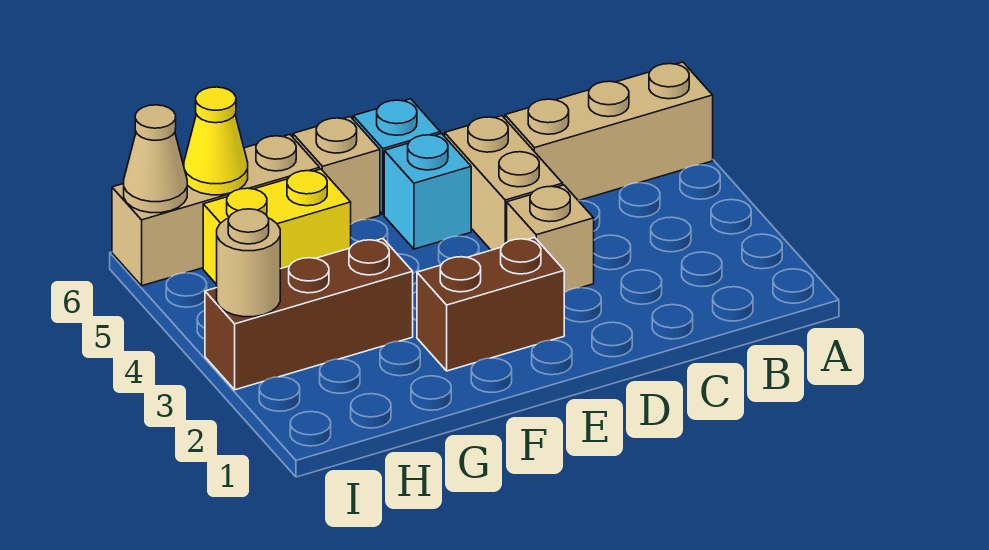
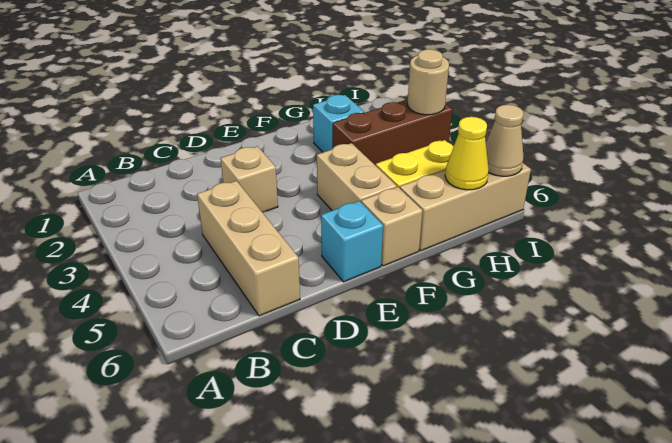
tan brick A5:C5 level 1 -> tan brick C4:C6 level 1
tan brick D4:D5 level 1 -> tan brick F4:F5 level 1
brown brick E2:F2 level 1 -> none
cyan brick E5 level 1 -> cyan brick G2 level 1

